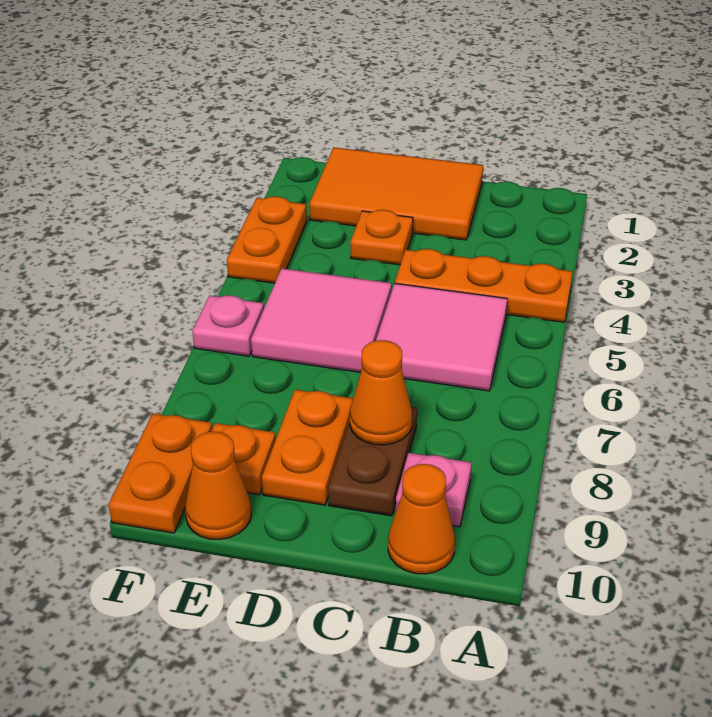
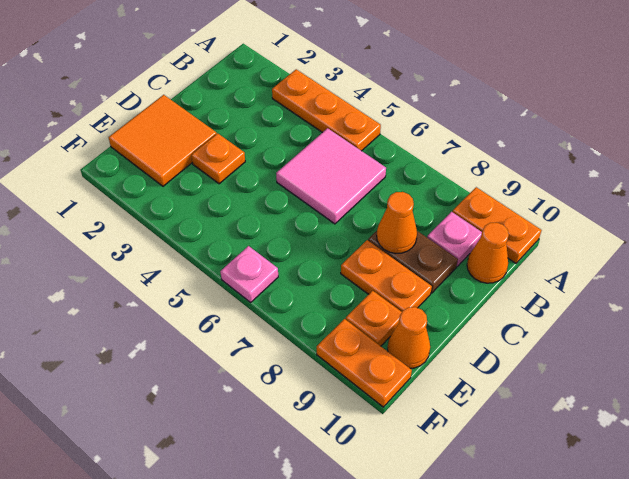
orange plate A4:C4 level 1 -> orange plate A3:A5 level 1
orange tile C1:E2 level 1 -> orange tile D1:E2 level 1
pink tile D5:E6 level 1 -> none
orange plate F3:F4 level 1 -> orange plate A9:A10 level 1

